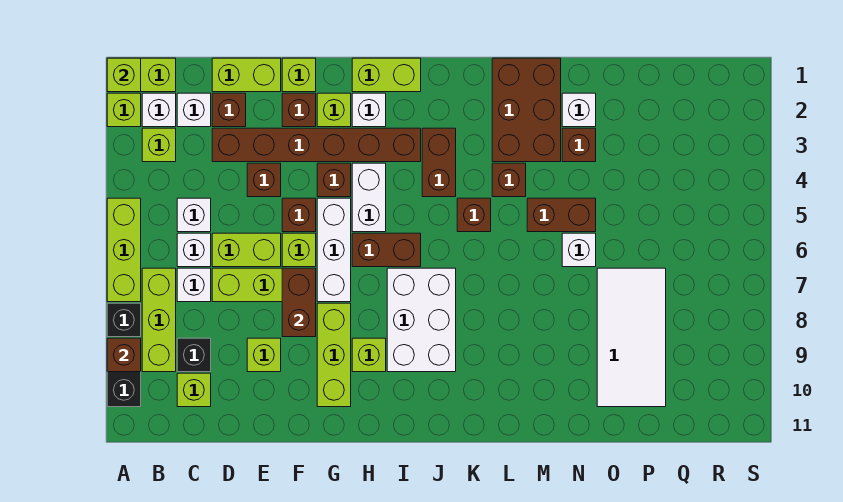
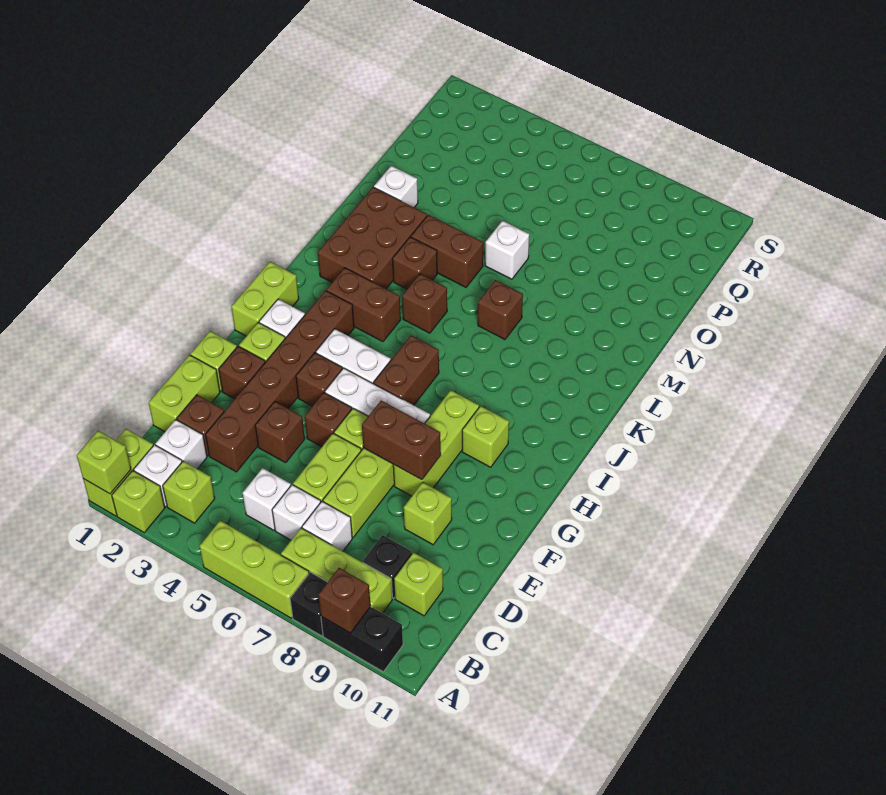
lime brick G8:G10 level 1 -> lime brick F8:H8 level 1
white brick I7:J9 level 1 -> none
brown brick L1:M3 level 1 -> brown brick K2:M3 level 1
brown brick M5:N5 level 1 -> brown brick M4:M5 level 1
brown brick N3 level 1 -> brown brick L7 level 1
white tile O7:P10 level 1 -> none

